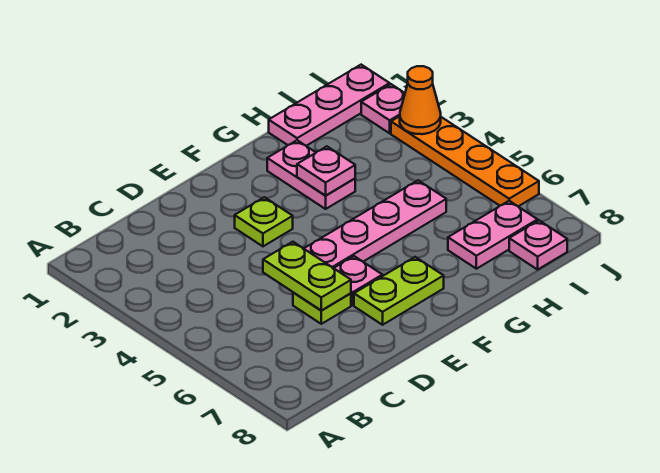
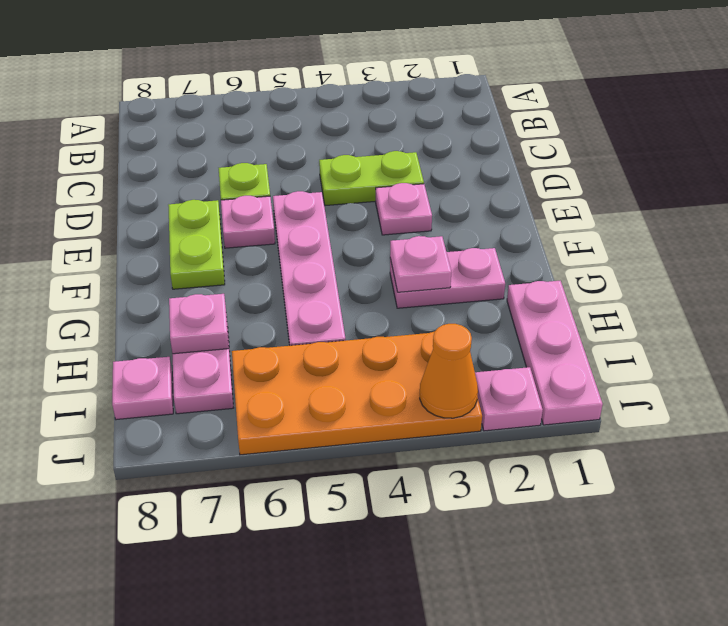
lime plate D5:D6 level 2 -> lime plate D3:D4 level 1
lime plate E3 level 1 -> pink plate E3 level 1
none -> pink plate H7 level 2
orange plate J3:J6 level 1 -> orange plate I3:J6 level 1

